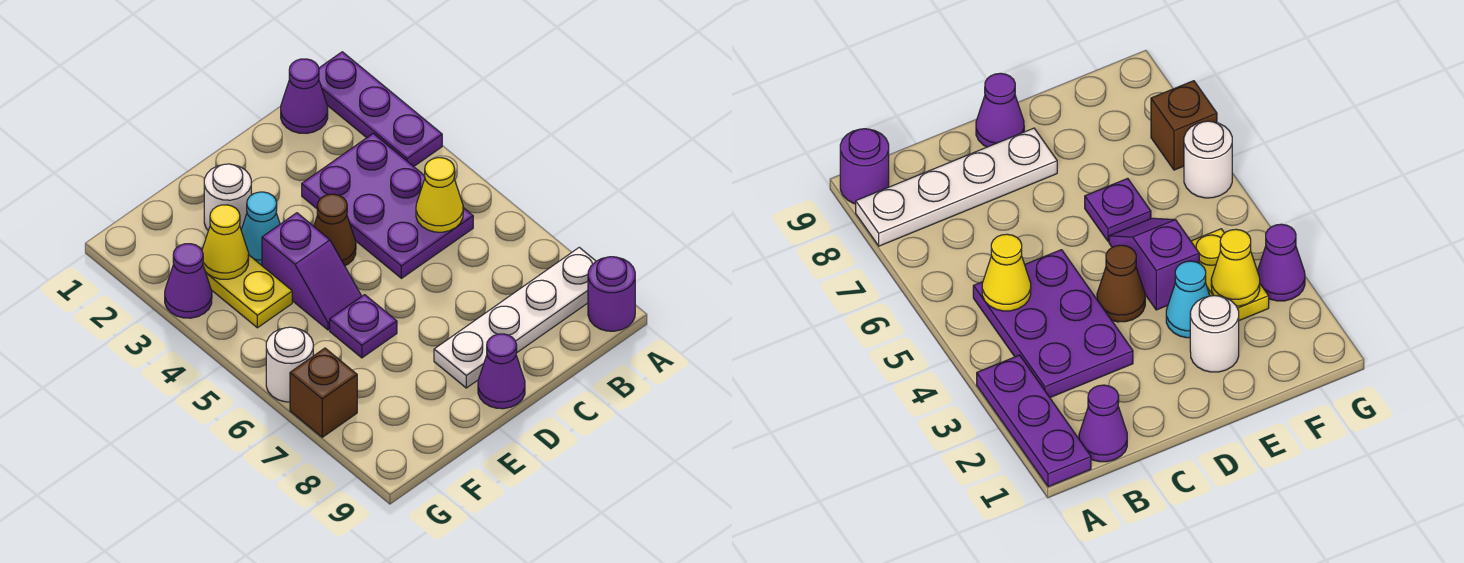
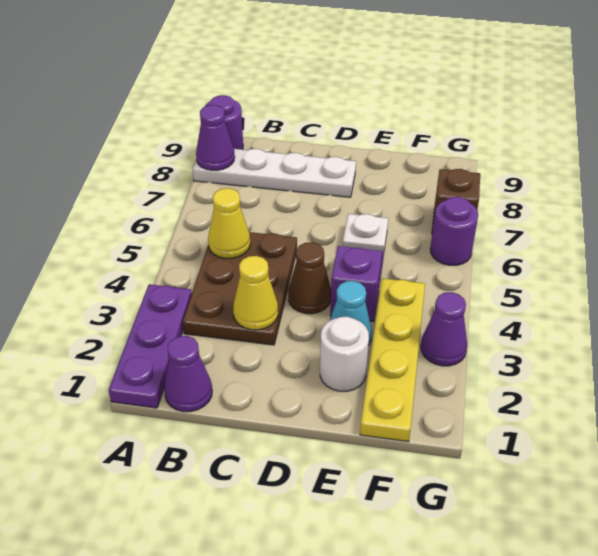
purple plate B3:C5 level 1 -> brown plate B3:C5 level 1
purple cone D9 level 1 -> purple cone A8 level 2
purple plate E6 level 1 -> white plate E6 level 1
yellow plate F3:F4 level 1 -> yellow plate F1:F4 level 1
yellow cone F3 level 2 -> yellow cone C3 level 2
white round brick G6 level 1 -> purple round brick G6 level 1

